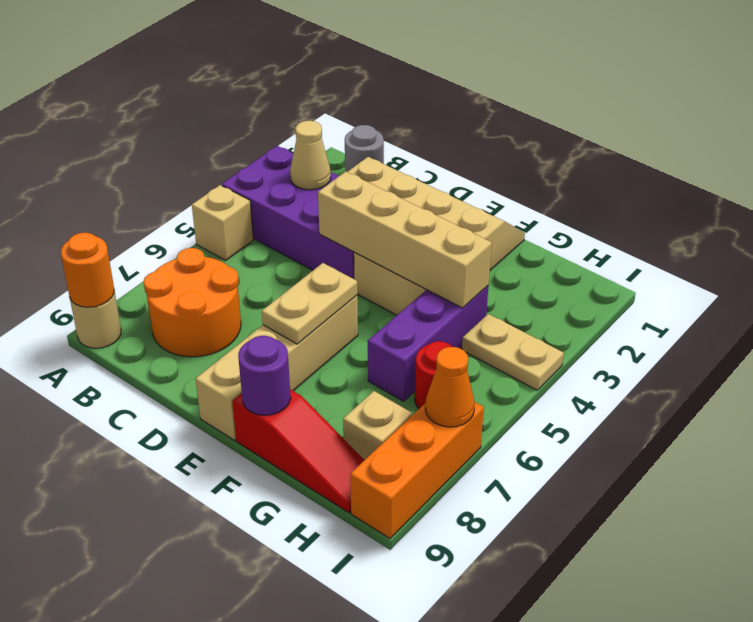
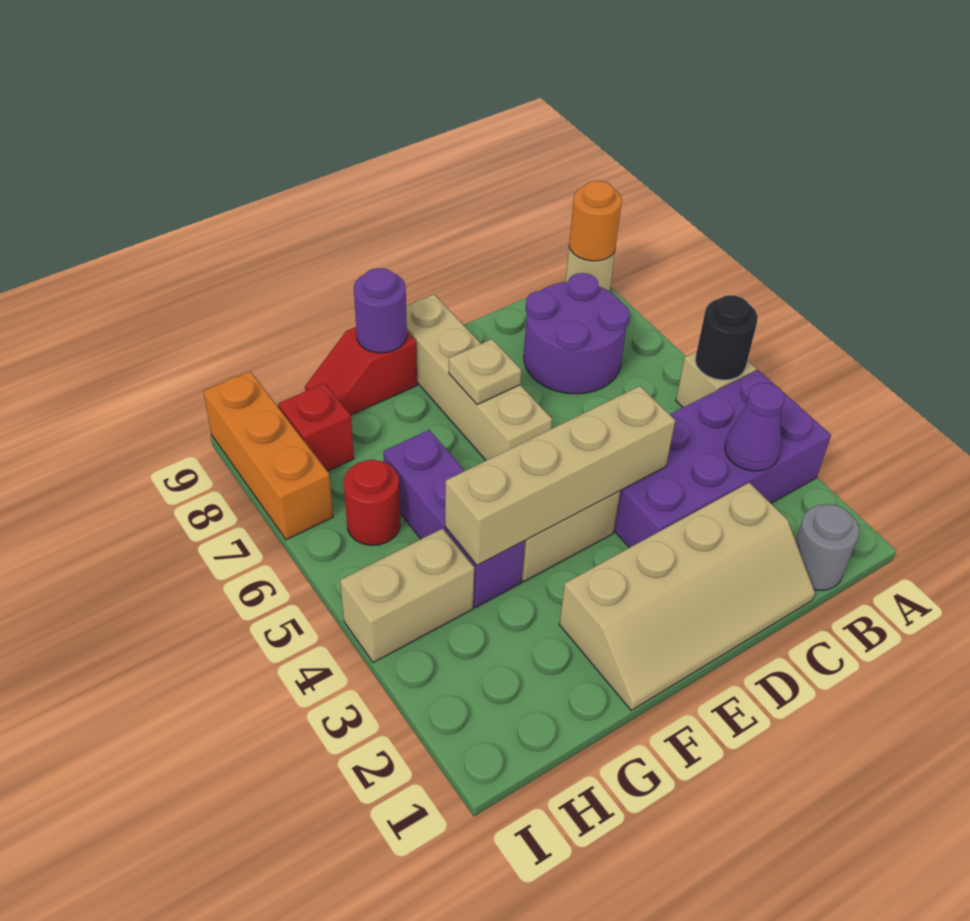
none -> black round brick A5 level 2
tan cone B3 level 2 -> purple cone B3 level 2
orange round brick B7:C8 level 1 -> purple round brick B7:C8 level 1
tan plate E6:E7 level 2 -> tan plate E7 level 2
red slope F9:H9 level 1 top F -> red slope F9:G9 level 1 top F
tan plate H4:I4 level 1 -> tan brick H4:I4 level 1
tan brick H8 level 1 -> red brick H8 level 1
orange cone I7 level 2 -> none

